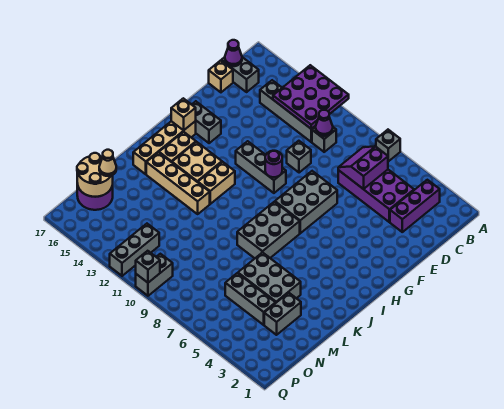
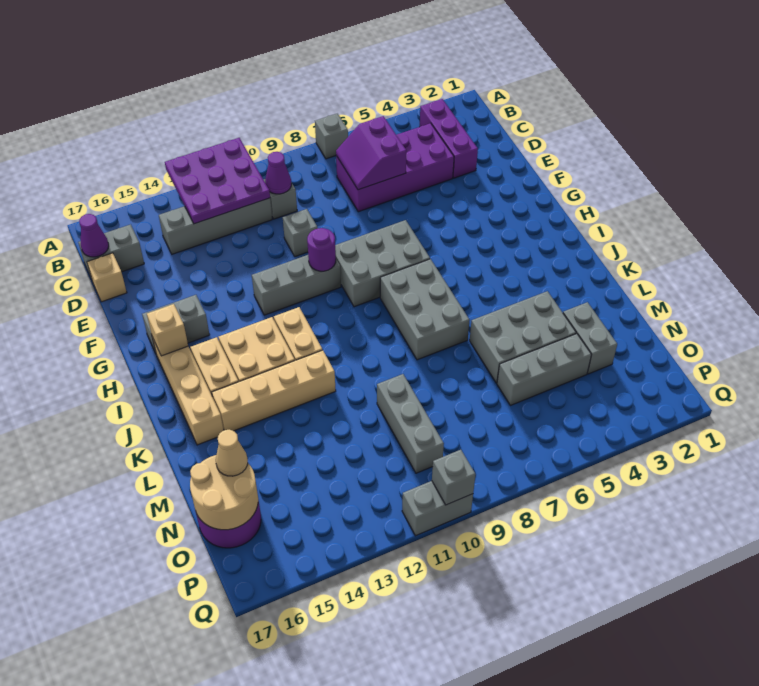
grey brick F7:H8 level 1 -> grey brick G7:H9 level 1
grey brick O12:Q12 level 1 -> grey brick M10:O10 level 1
grey brick P10:Q10 level 1 -> grey brick Q10:Q11 level 1

